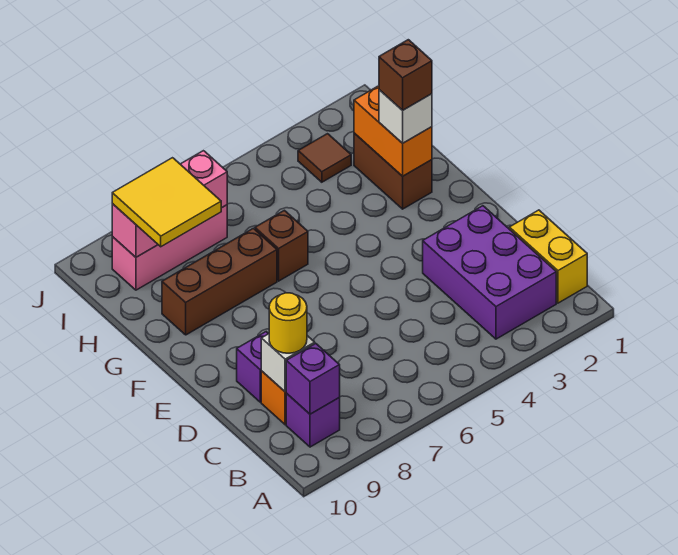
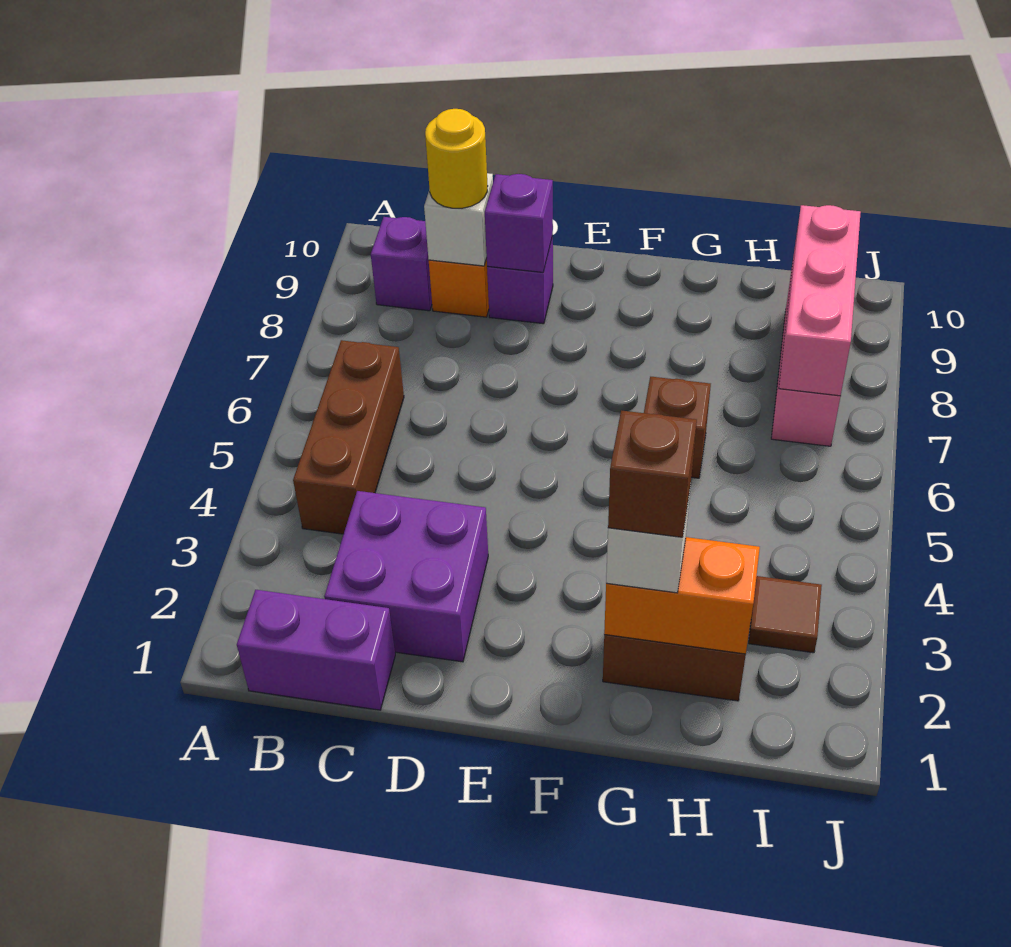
yellow brick B1:C1 level 1 -> purple brick B1:C1 level 1
purple brick B2:D3 level 1 -> purple brick C2:D3 level 1
purple brick B9 level 2 -> purple brick D9 level 2
brown brick G7:G9 level 1 -> brown brick B4:B6 level 1
yellow tile H8:I9 level 3 -> none

